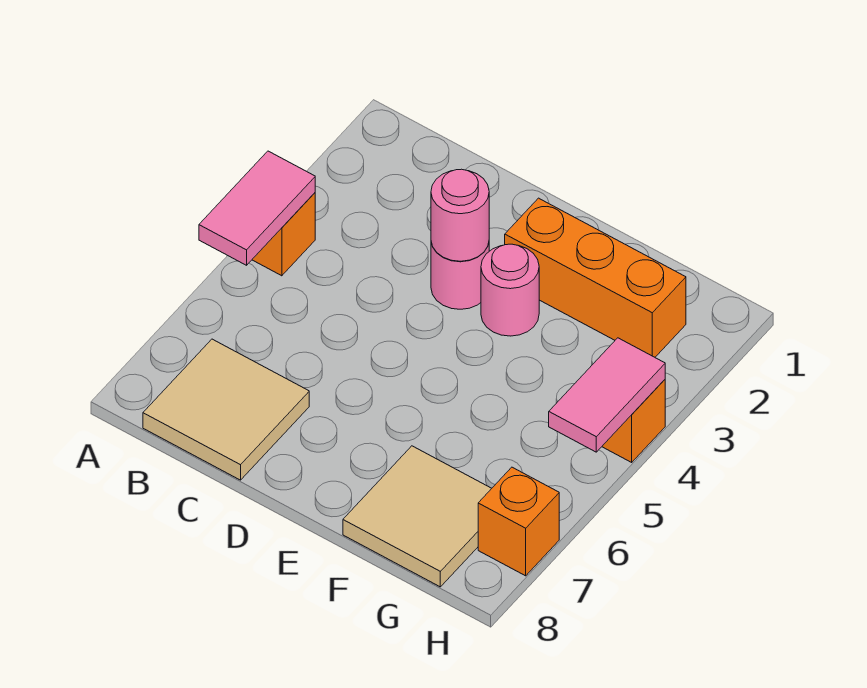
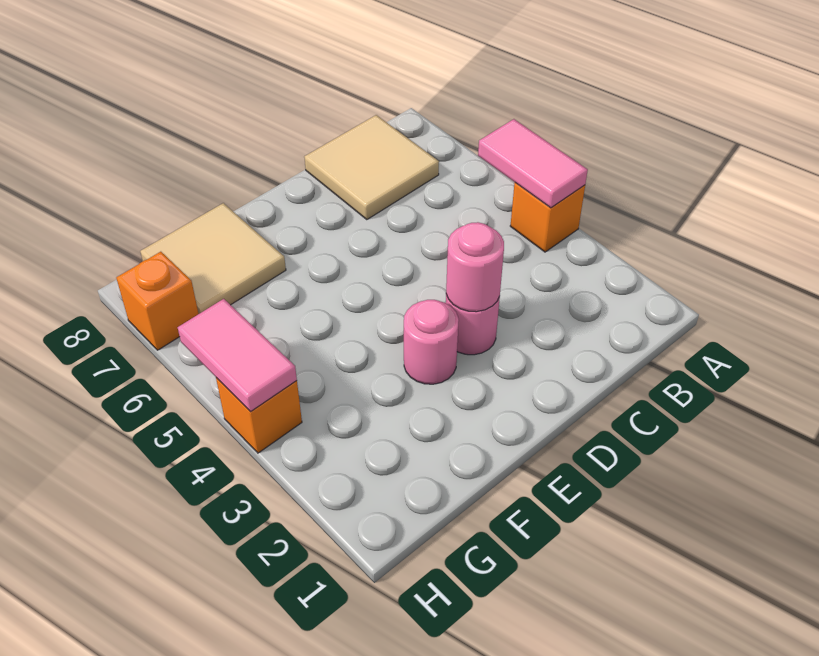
orange brick E2:G2 level 1 -> none

